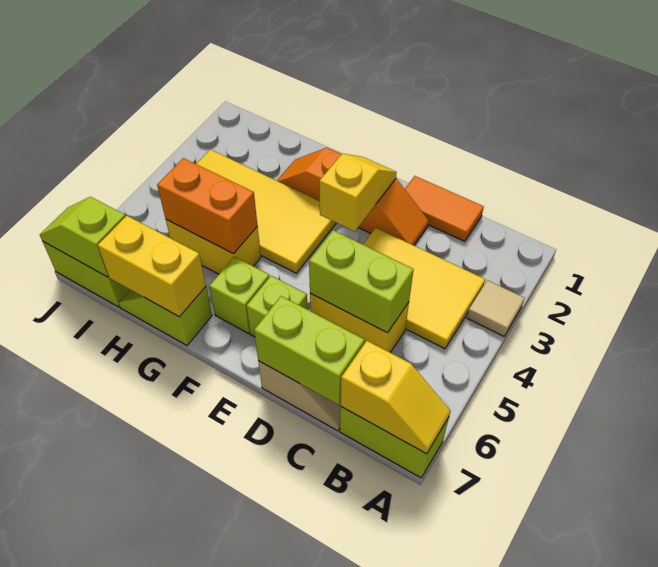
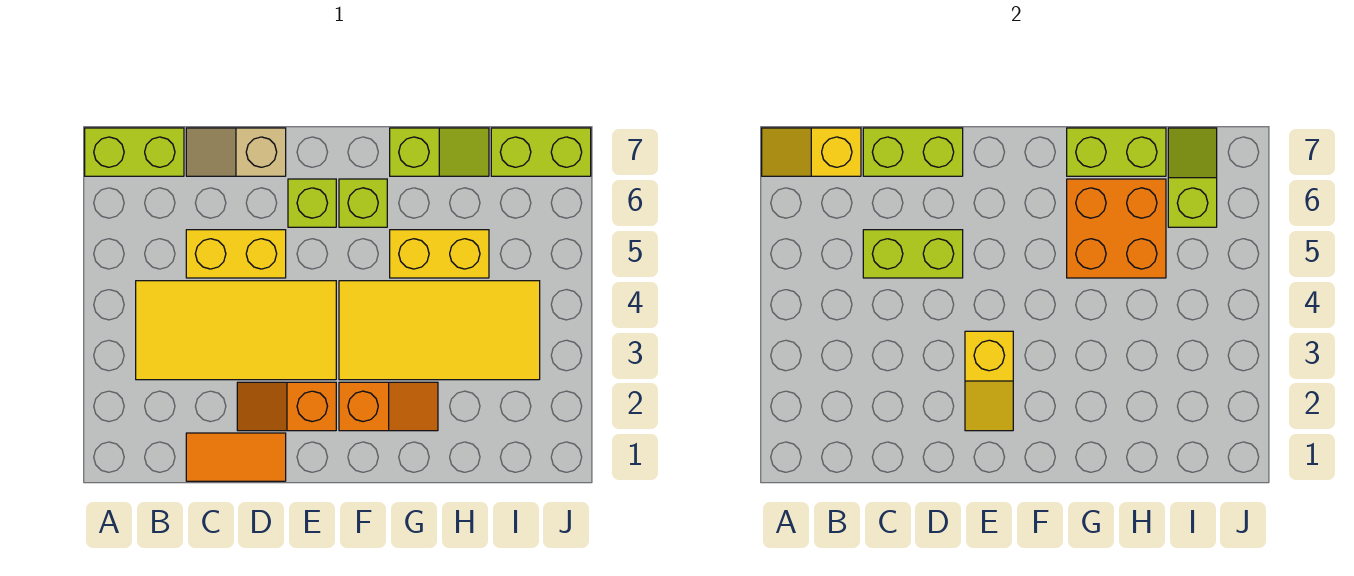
tan tile A3 level 1 -> none
yellow tile B3:D4 level 1 -> yellow tile B3:E4 level 1
orange brick G5:H5 level 2 -> orange brick G5:H6 level 2
yellow brick G7:H7 level 2 -> lime brick G7:H7 level 2
lime slope I7:J7 level 2 top I -> lime slope I6:I7 level 2 top 6

